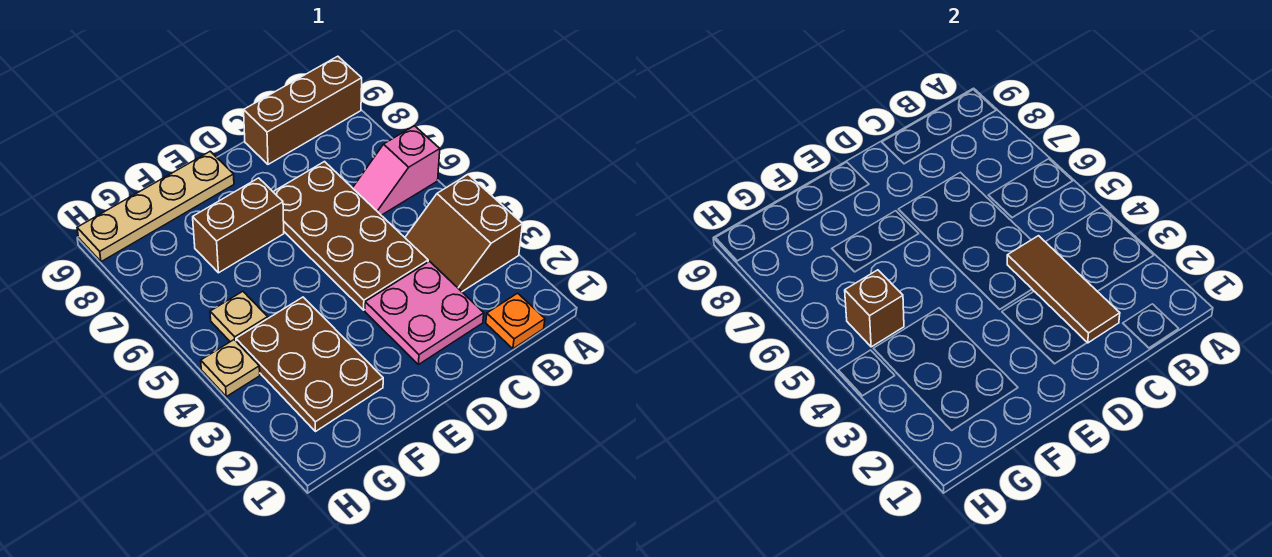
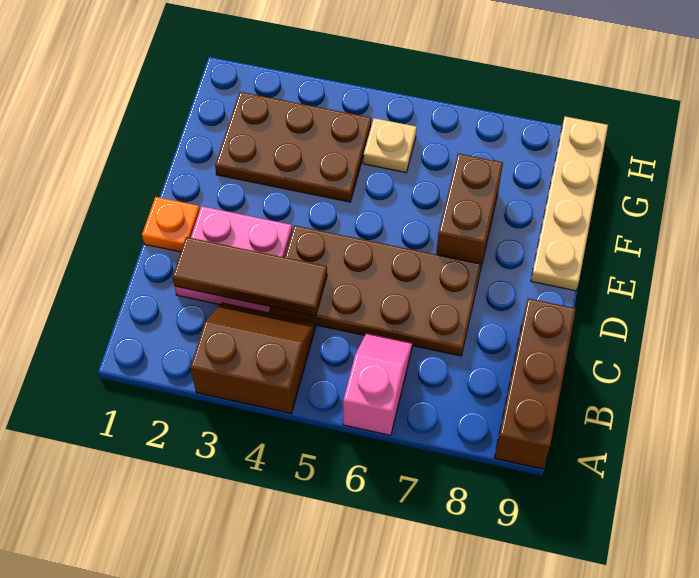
orange plate B1 level 1 -> orange plate D1 level 1
brown brick G5 level 2 -> none
tan plate H4 level 1 -> none

